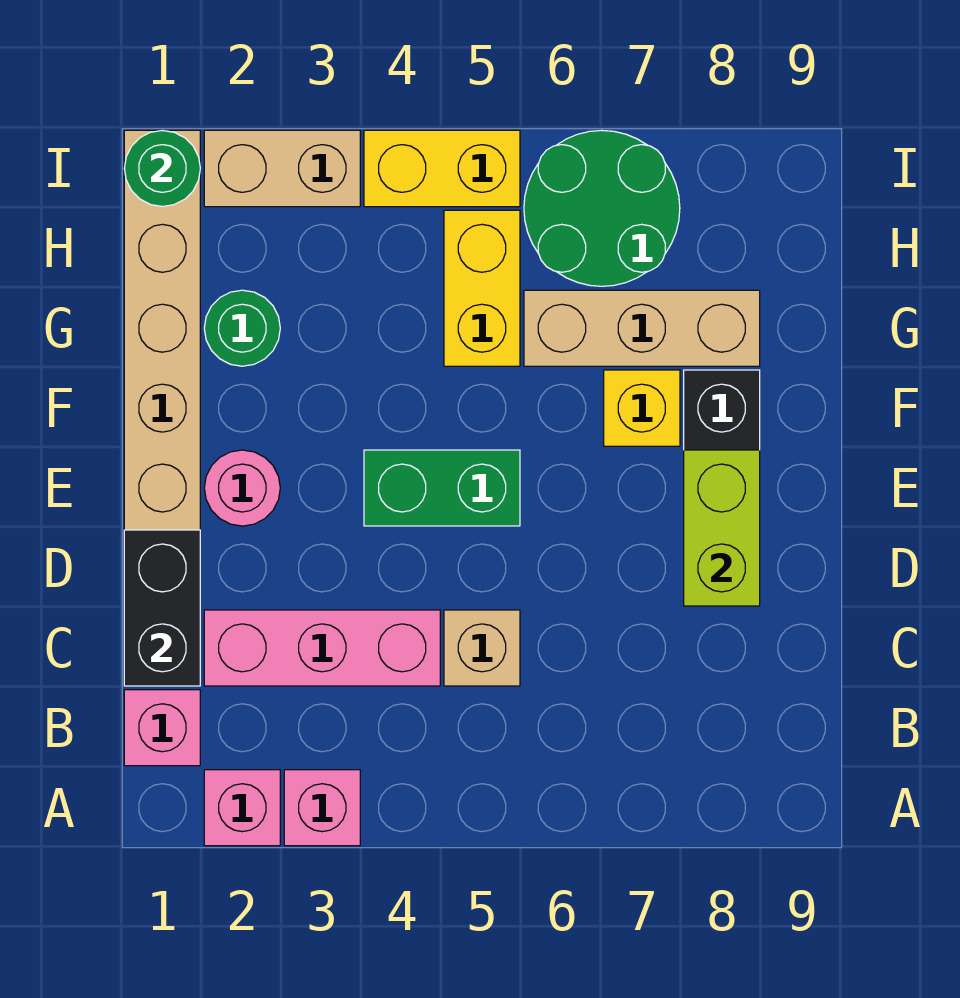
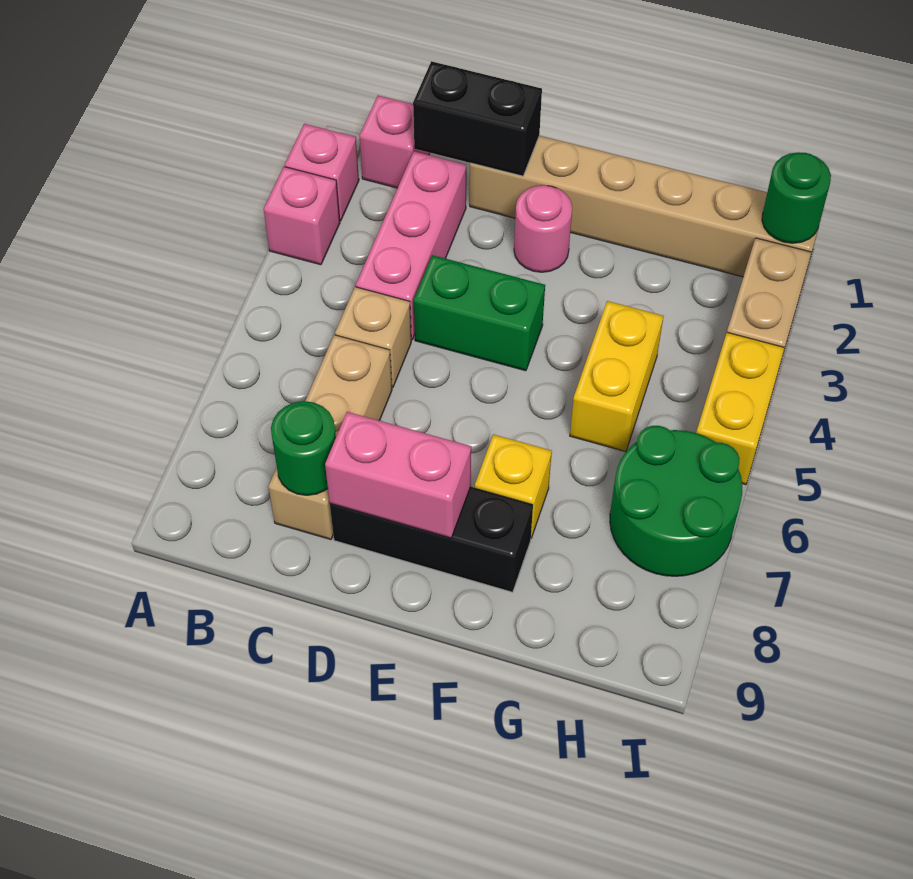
lime brick D8:E8 level 2 -> pink brick D8:E8 level 2
green brick E4:E5 level 1 -> green brick D4:E4 level 1
green round brick G2 level 1 -> green round brick C8 level 2
yellow brick G5:H5 level 1 -> yellow brick G4:G5 level 1
tan brick G6:G8 level 1 -> tan brick C6:C8 level 1

